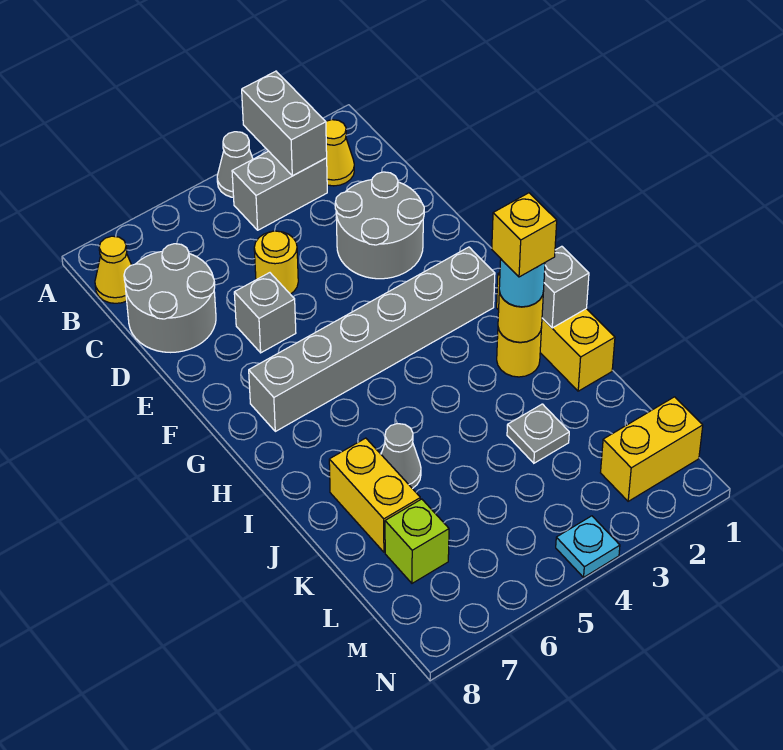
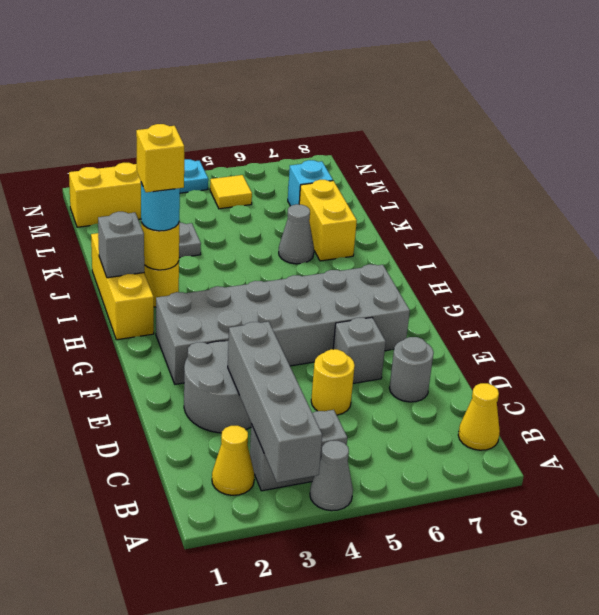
grey brick A3:B3 level 2 -> grey brick A3:D3 level 2
grey round brick C7:D8 level 1 -> grey round brick D7 level 1
grey brick G2:G7 level 1 -> grey brick F2:G7 level 1
lime brick L7 level 1 -> cyan brick L7 level 1
none -> yellow tile M5 level 1

